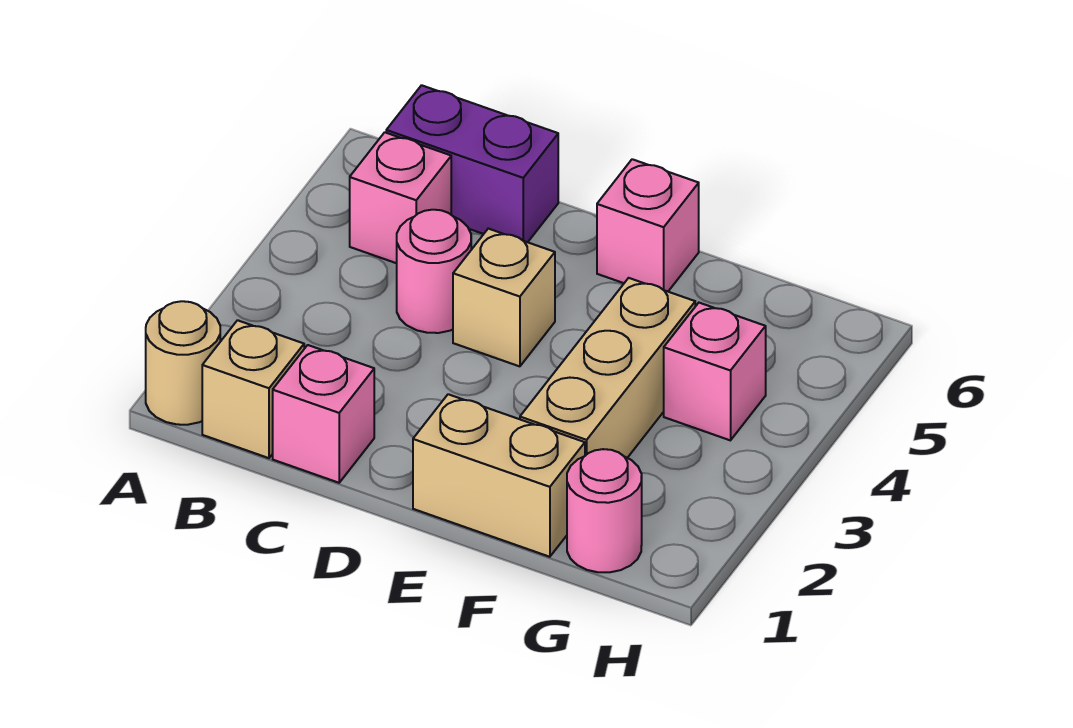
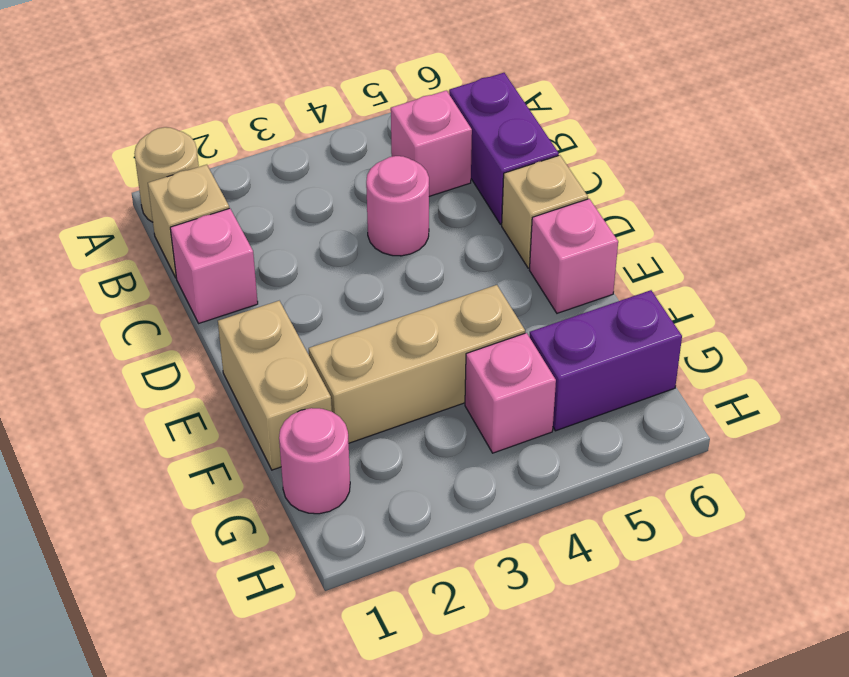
tan brick D4 level 1 -> tan brick D6 level 1
none -> purple brick G5:G6 level 1

